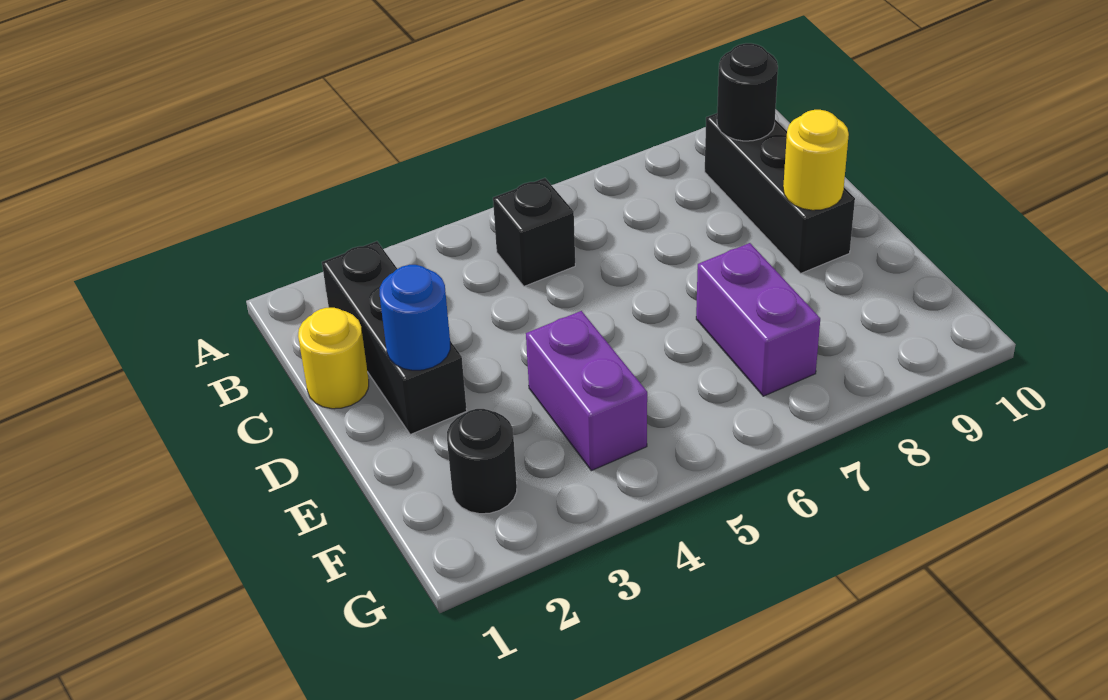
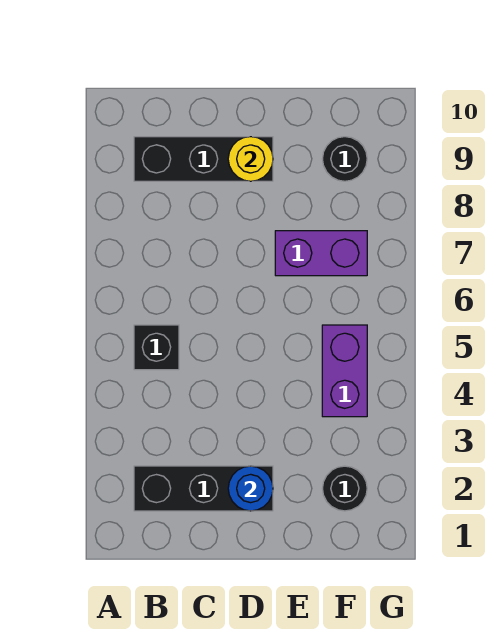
black round brick B9 level 2 -> black round brick F9 level 1
yellow round brick C1 level 1 -> none
purple brick E4:F4 level 1 -> purple brick F4:F5 level 1

